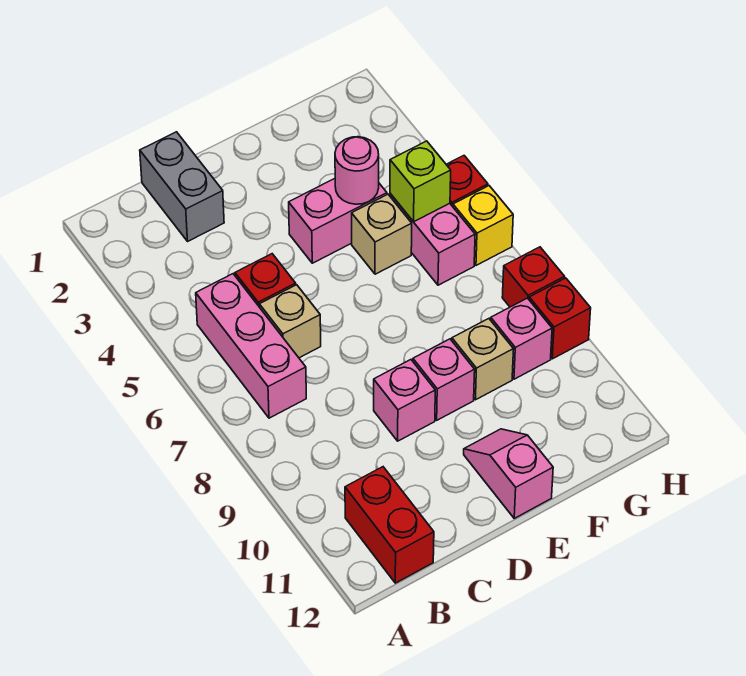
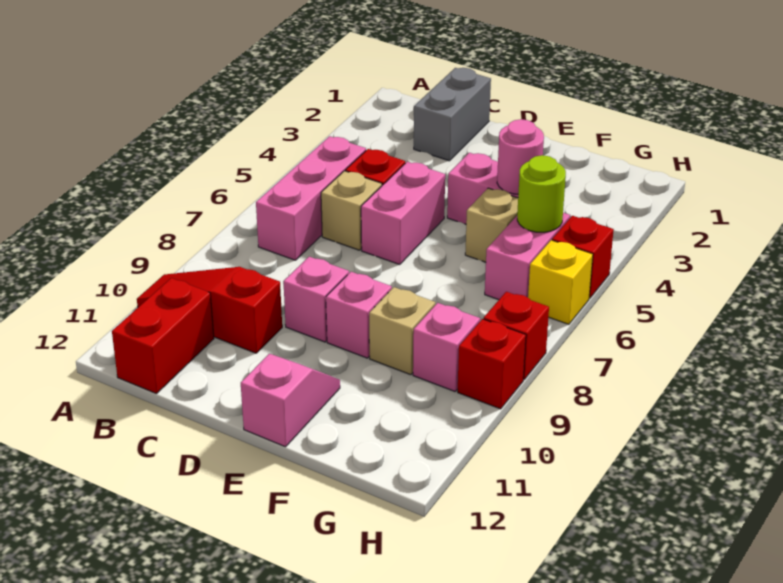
none -> red slope A10:C10 level 1 top C
none -> pink brick D5:D6 level 1
lime brick G5 level 2 -> lime round brick G5 level 2

